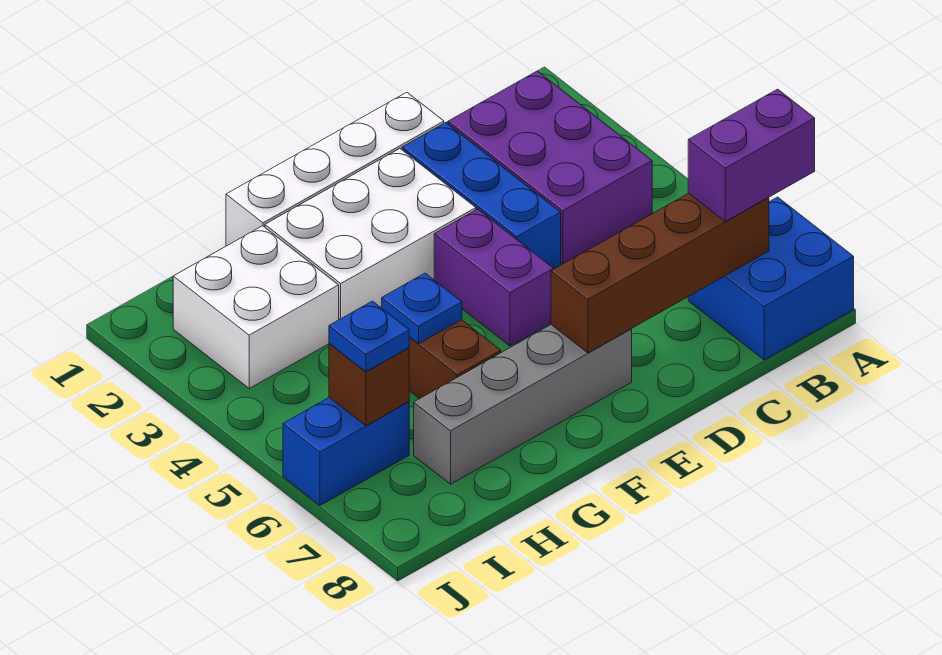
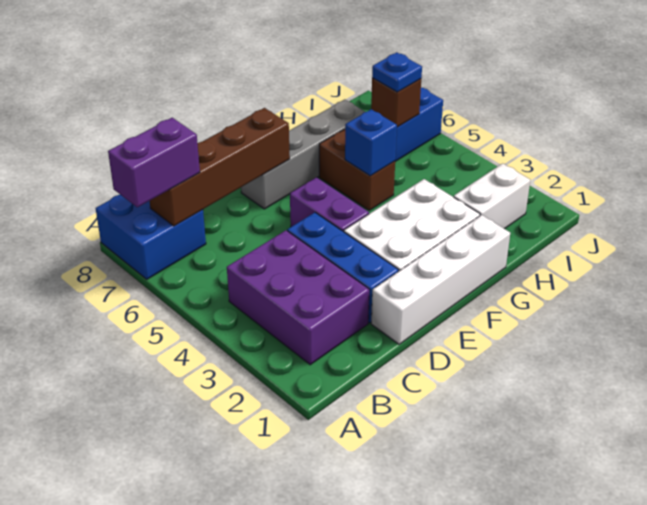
blue plate G5 level 2 -> blue brick G5 level 2
white brick H2:I3 level 1 -> white brick H2:I2 level 1

